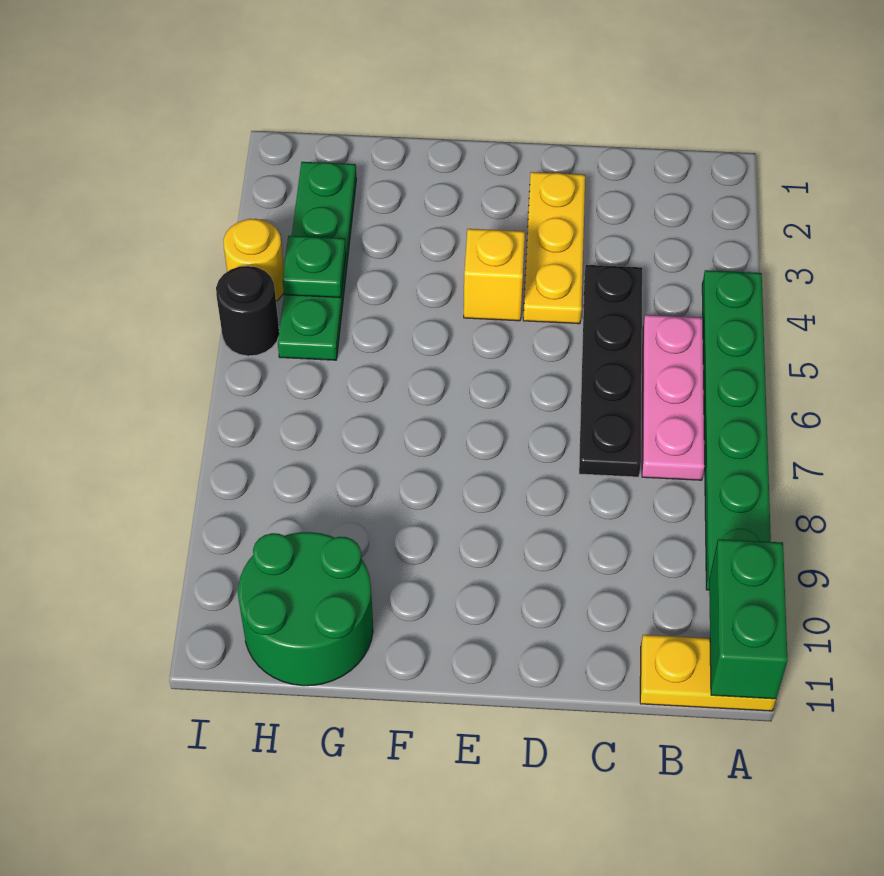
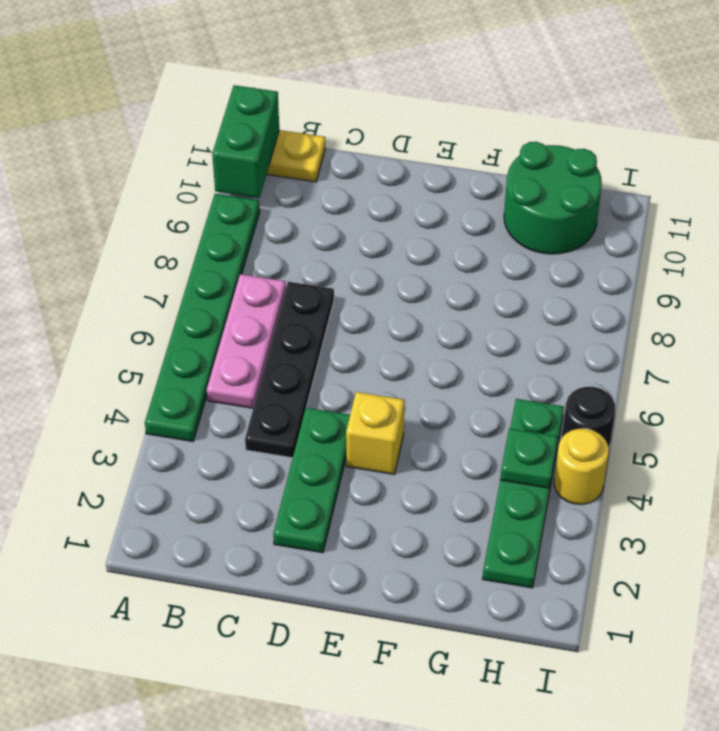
yellow plate D2:D4 level 1 -> green plate D2:D4 level 1

